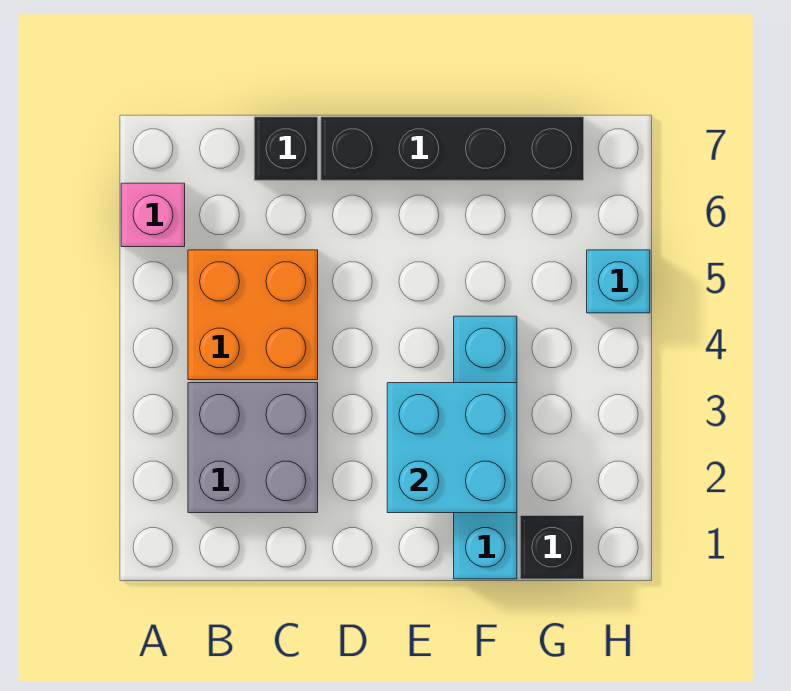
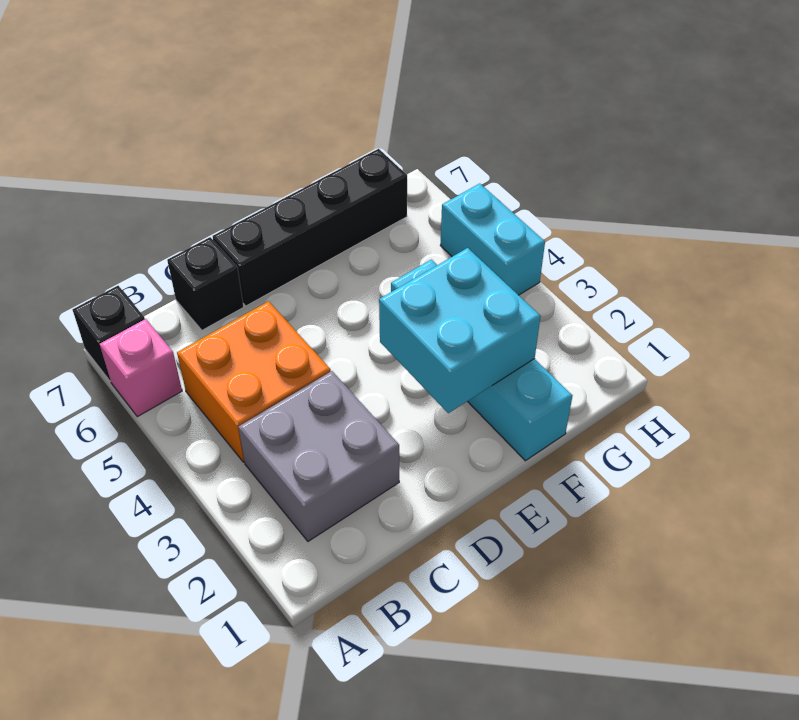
black brick G1 level 1 -> black brick A7 level 1
cyan brick H5 level 1 -> cyan brick H4:H5 level 1

